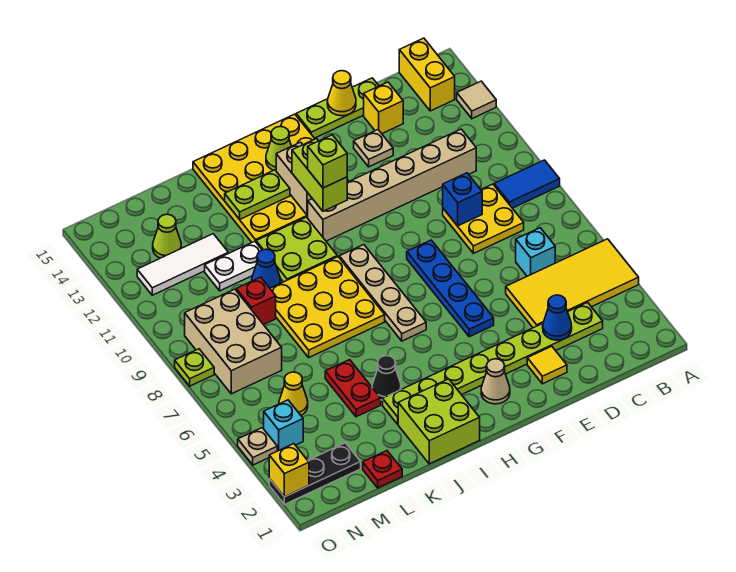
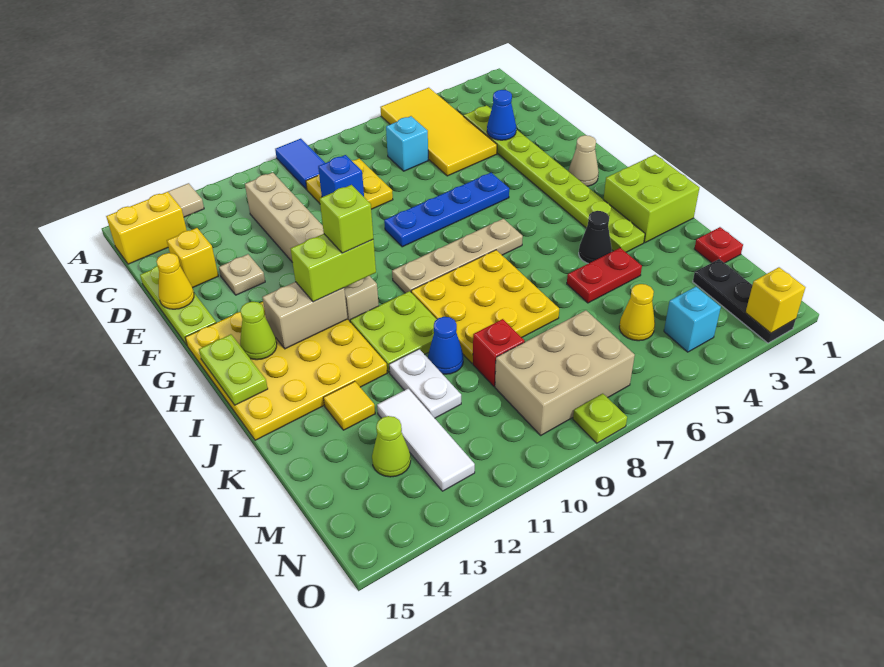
yellow tile E2 level 1 -> yellow tile K13 level 1
lime plate I13:J13 level 2 -> lime plate H15:I15 level 2
tan plate O4 level 1 -> none

